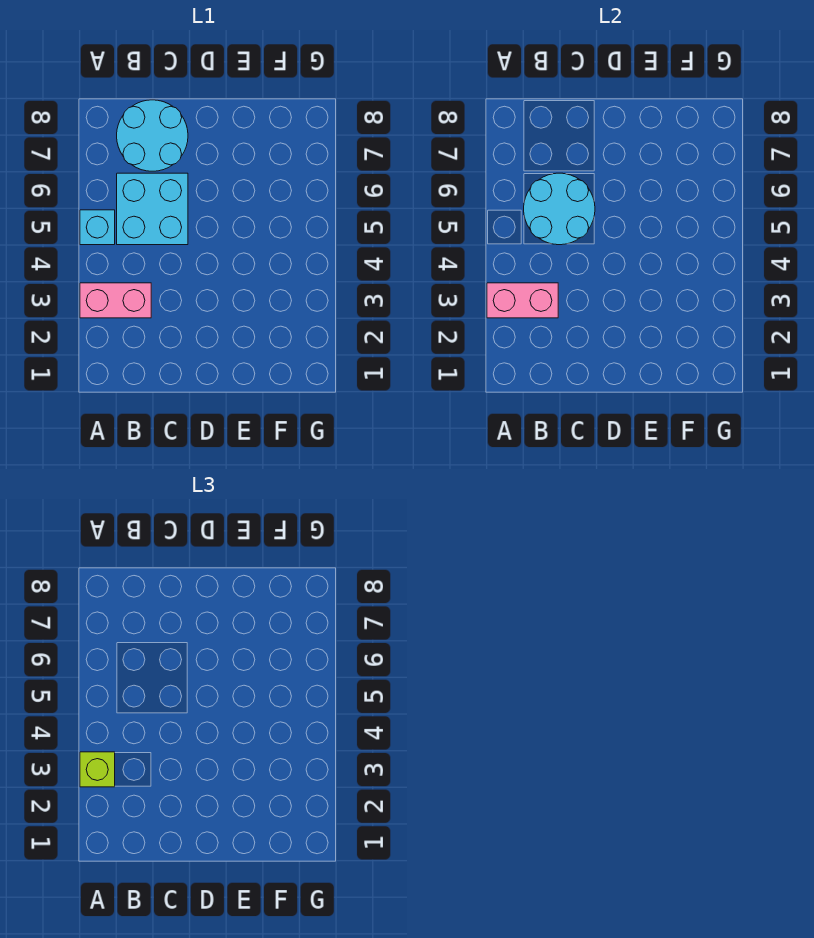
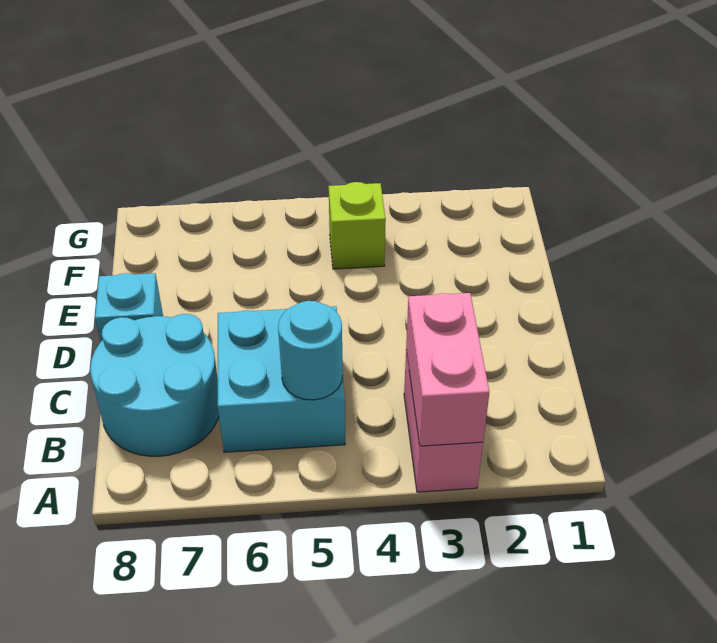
lime brick A3 level 3 -> lime brick F4 level 1
cyan brick A5 level 1 -> cyan brick D8 level 1
cyan round brick B5:C6 level 2 -> cyan round brick B5 level 2

